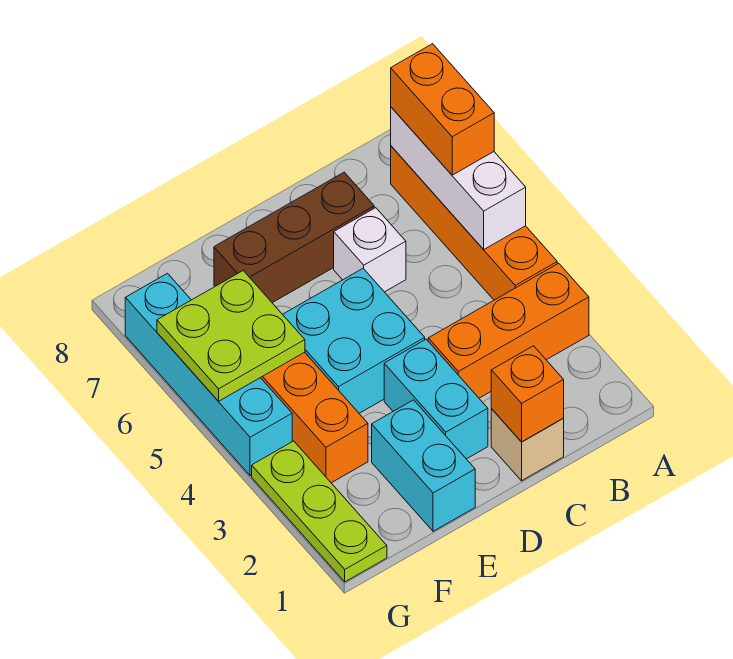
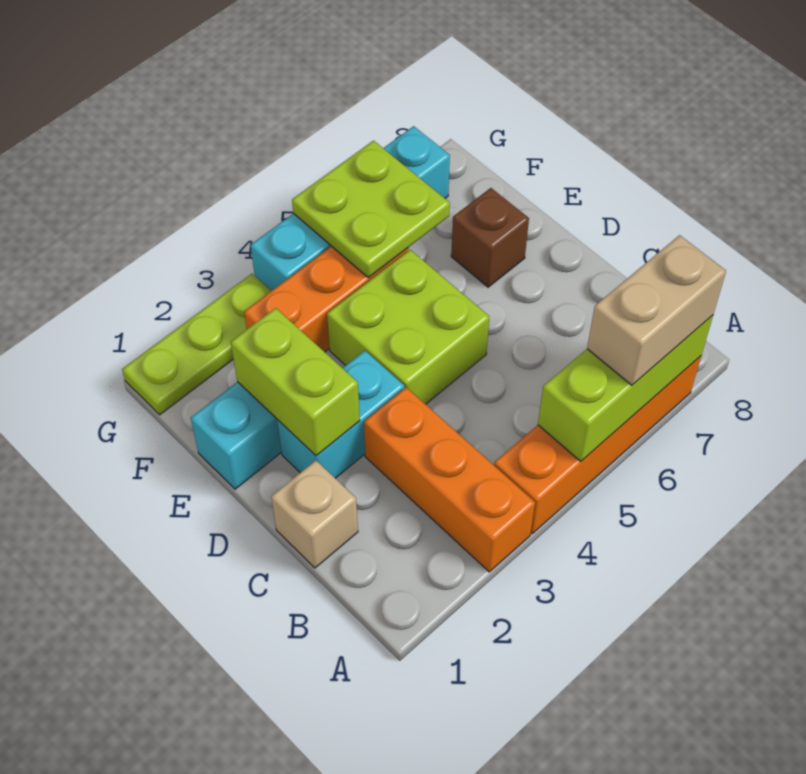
white brick A5:A7 level 2 -> lime brick A5:A7 level 2
orange brick A6:A7 level 3 -> tan brick A6:A7 level 3
orange brick C1 level 2 -> none
white brick C6 level 1 -> none
brown brick C7:E7 level 1 -> brown brick E7 level 1
none -> lime brick D2:E2 level 2
cyan brick D4:E5 level 1 -> lime brick D4:E5 level 1

